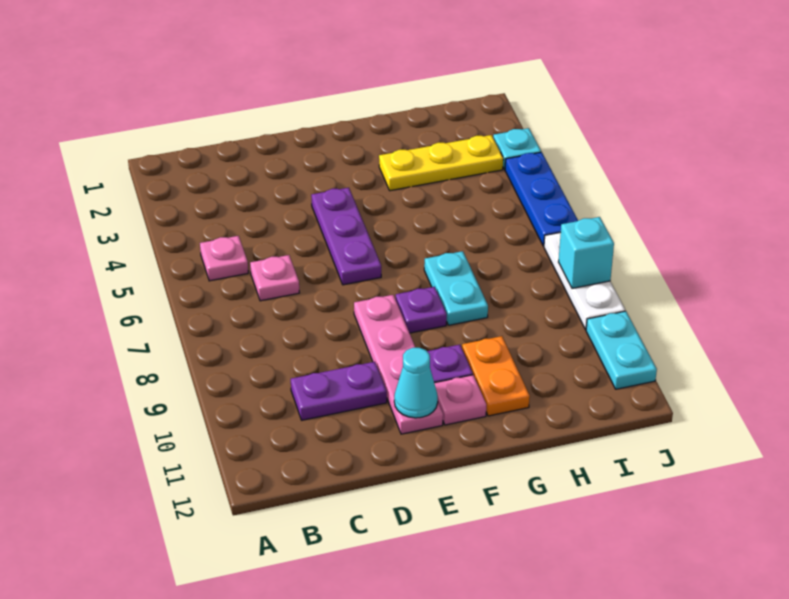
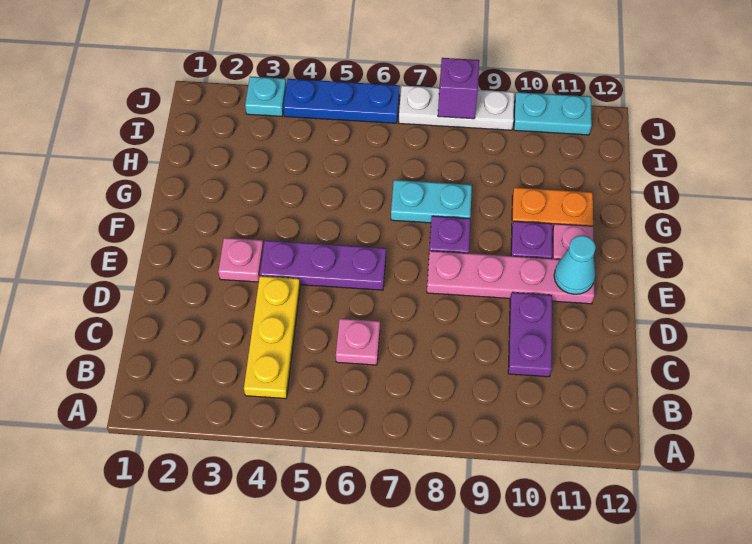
pink plate B5 level 1 -> pink plate E3 level 1
yellow plate G3:I3 level 1 -> yellow plate B4:D4 level 1
cyan brick J8 level 2 -> purple brick J8 level 2

